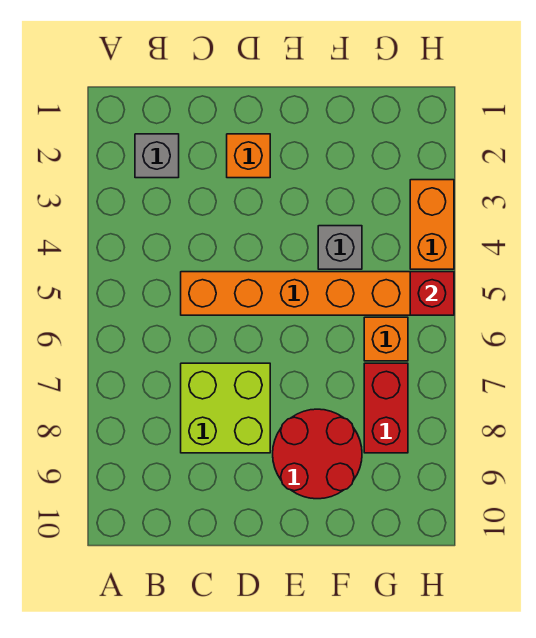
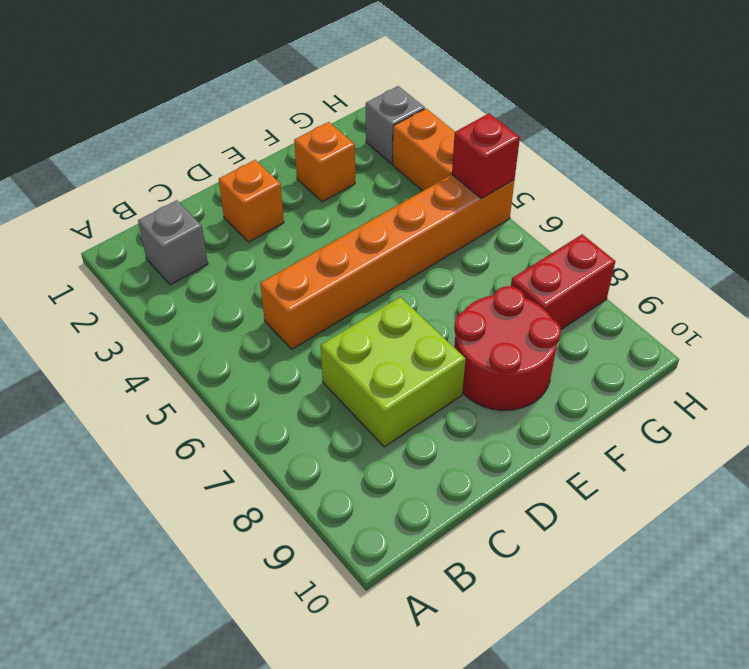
grey brick F4 level 1 -> grey brick H2 level 1
orange brick G6 level 1 -> orange brick F2 level 1
red brick G7:G8 level 1 -> red brick G8:H8 level 1

